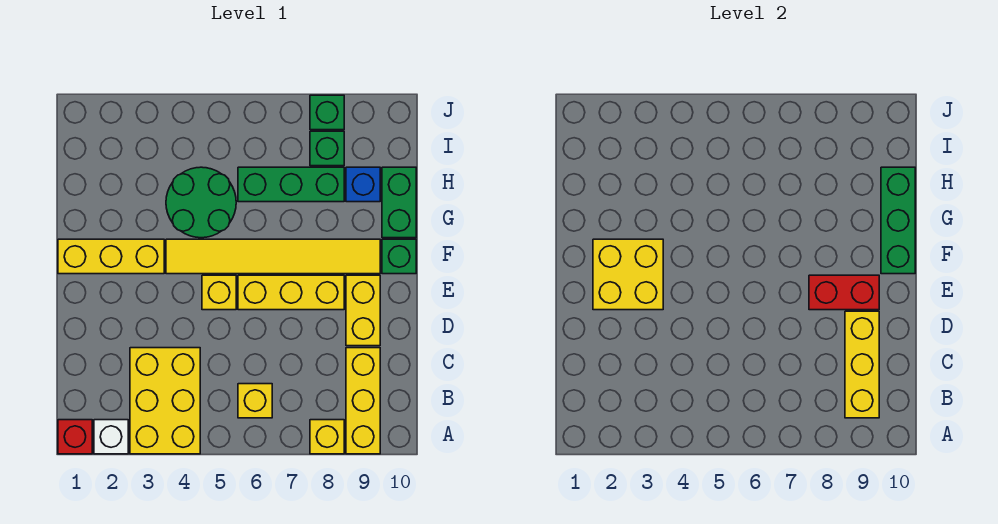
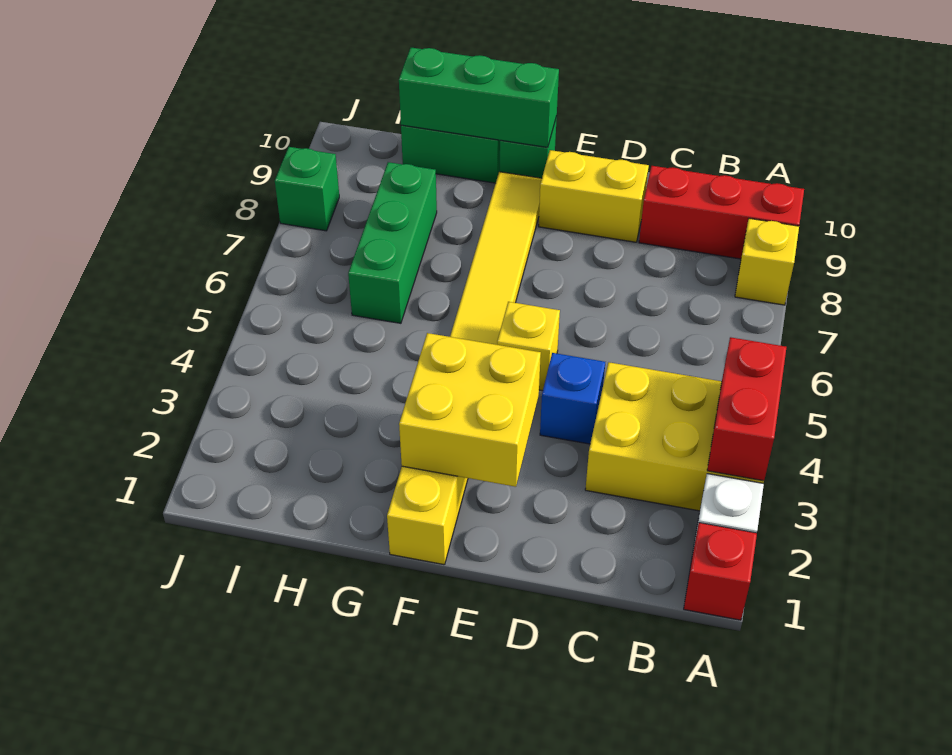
yellow brick A9:C9 level 1 -> red brick A9:C9 level 1
yellow brick B6 level 1 -> none
yellow brick B9:D9 level 2 -> none
yellow brick E6:E8 level 1 -> none
red brick E8:E9 level 2 -> red brick A3:A4 level 2
green round brick G4:H5 level 1 -> none
blue brick H9 level 1 -> blue brick D4 level 1
green brick I8 level 1 -> none

